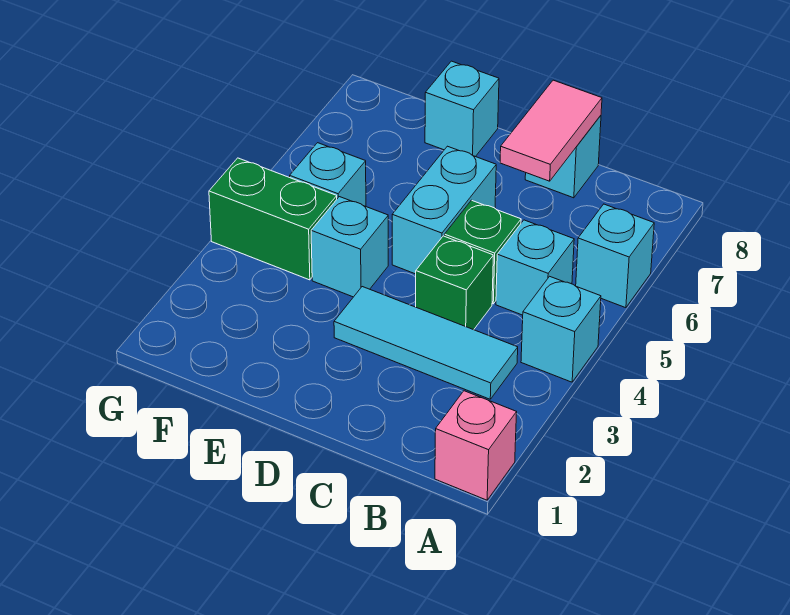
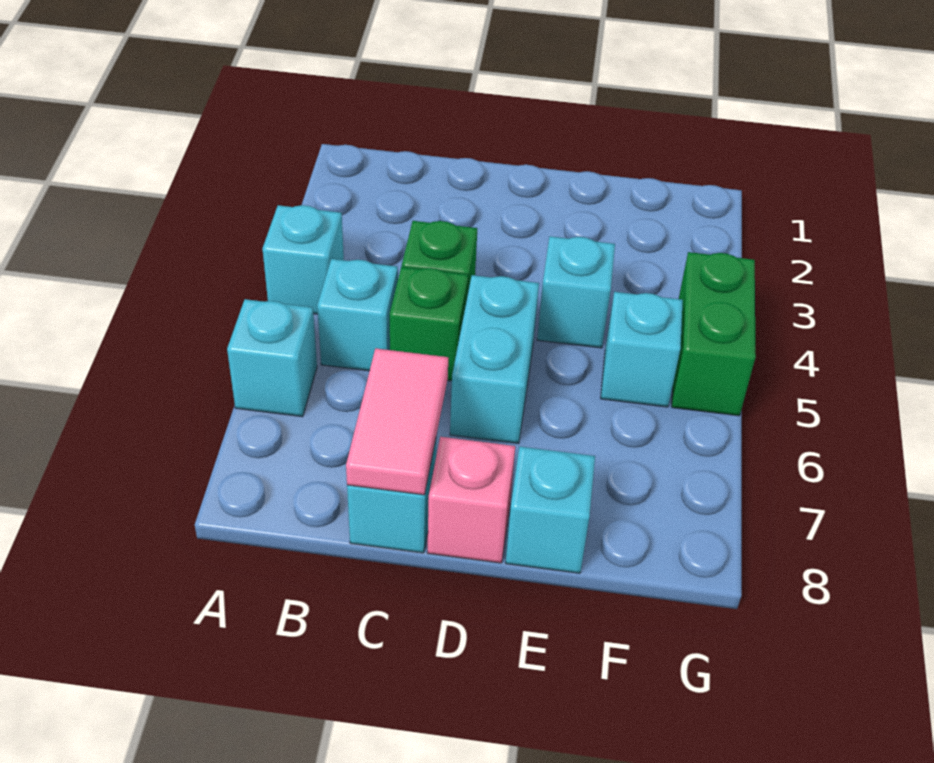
pink brick A1 level 1 -> pink brick D8 level 1
cyan tile B3:D3 level 1 -> none
green brick F4:G4 level 1 -> green brick G4:G5 level 1

